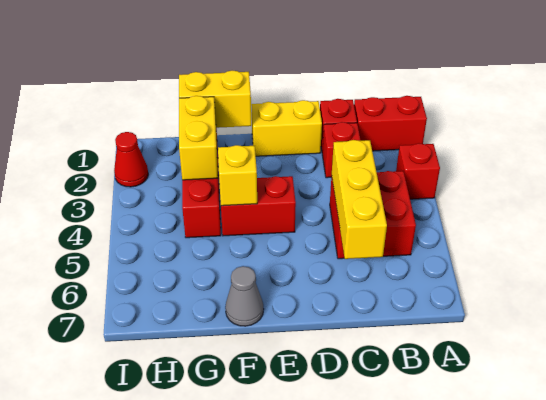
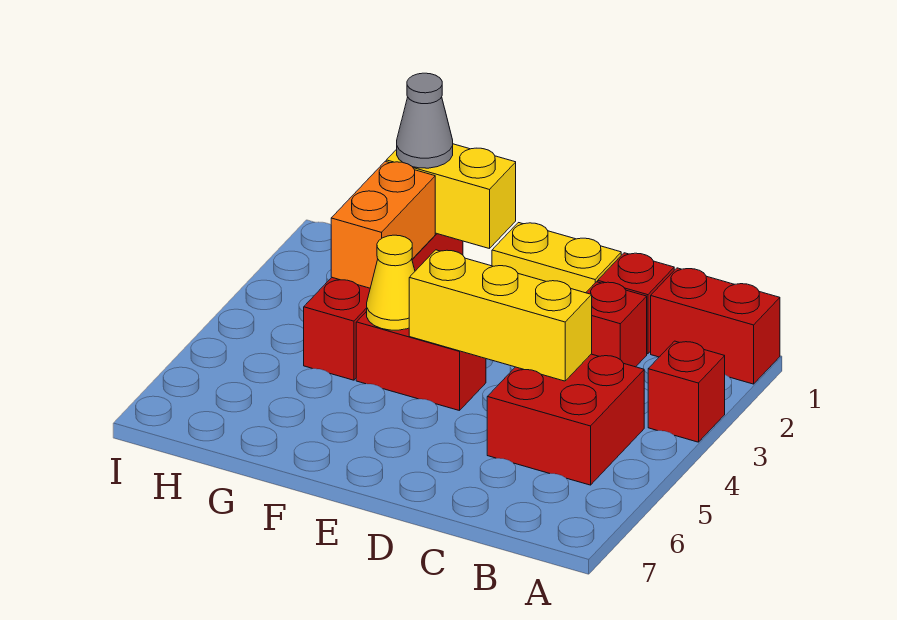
yellow brick C4:C6 level 2 -> yellow brick C4:E4 level 2
yellow brick F4 level 2 -> yellow cone F4 level 2
grey cone F7 level 1 -> grey cone G1 level 3
yellow brick G2:G3 level 2 -> orange brick G2:G3 level 2
red cone I2 level 1 -> none

